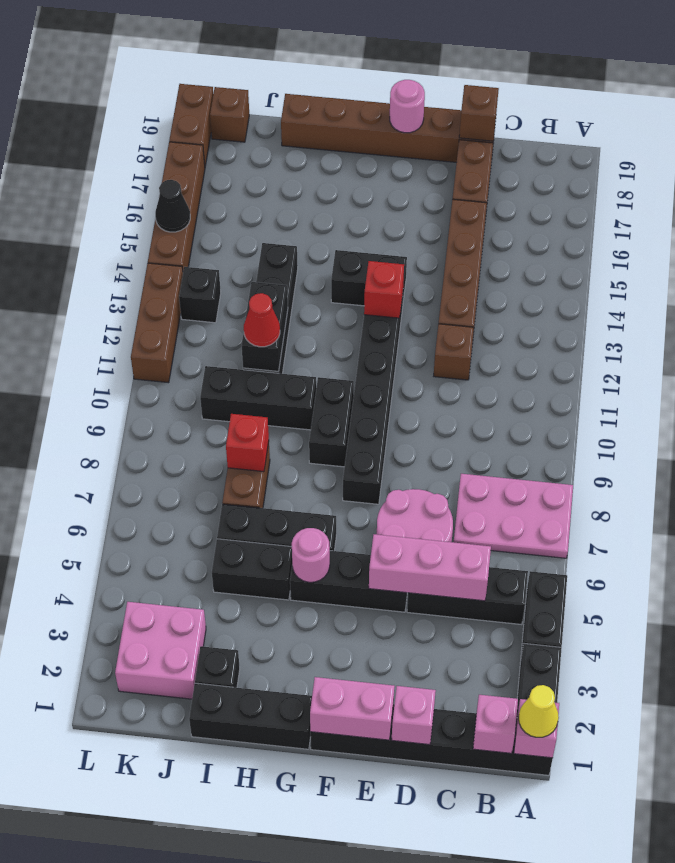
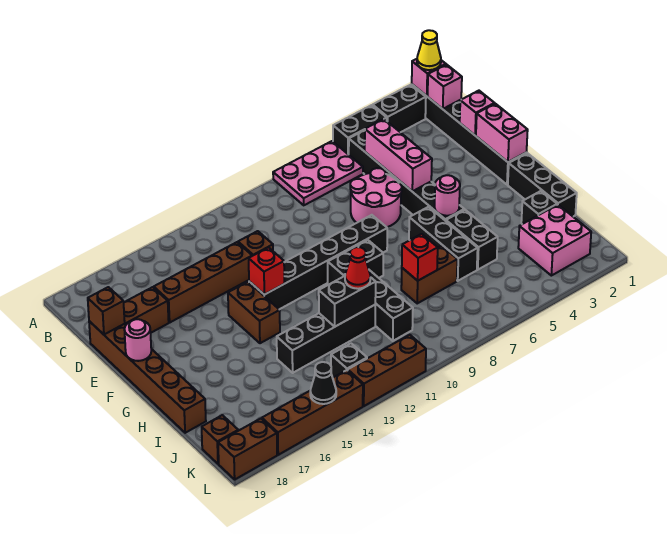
pink plate A7:C8 level 1 -> pink plate A6:B8 level 1
black brick F14:G14 level 1 -> brown brick F14:G14 level 1

